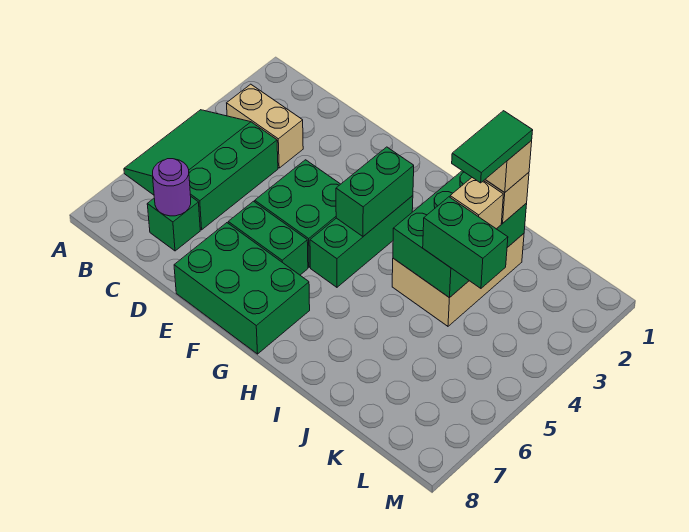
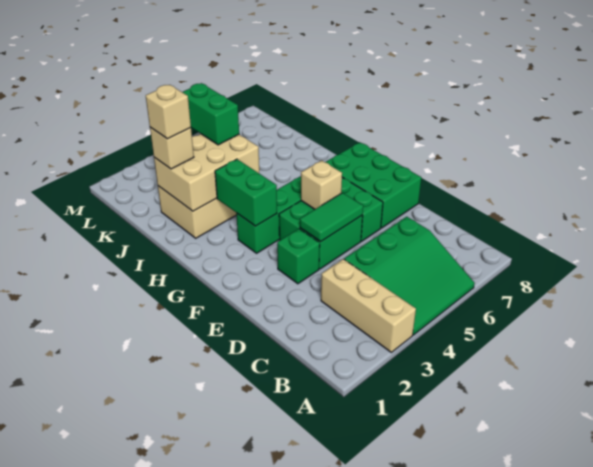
tan brick B3:C3 level 1 -> tan brick A3:C3 level 1
green brick C7 level 1 -> green brick E3 level 1
purple round brick C7 level 2 -> none
green brick G3:G4 level 2 -> green brick G3:H3 level 2
green brick I2:J4 level 2 -> tan brick I2:J4 level 2
green tile J2:J3 level 5 -> green tile E4:E5 level 2
tan brick J3 level 3 -> tan brick F5 level 2

